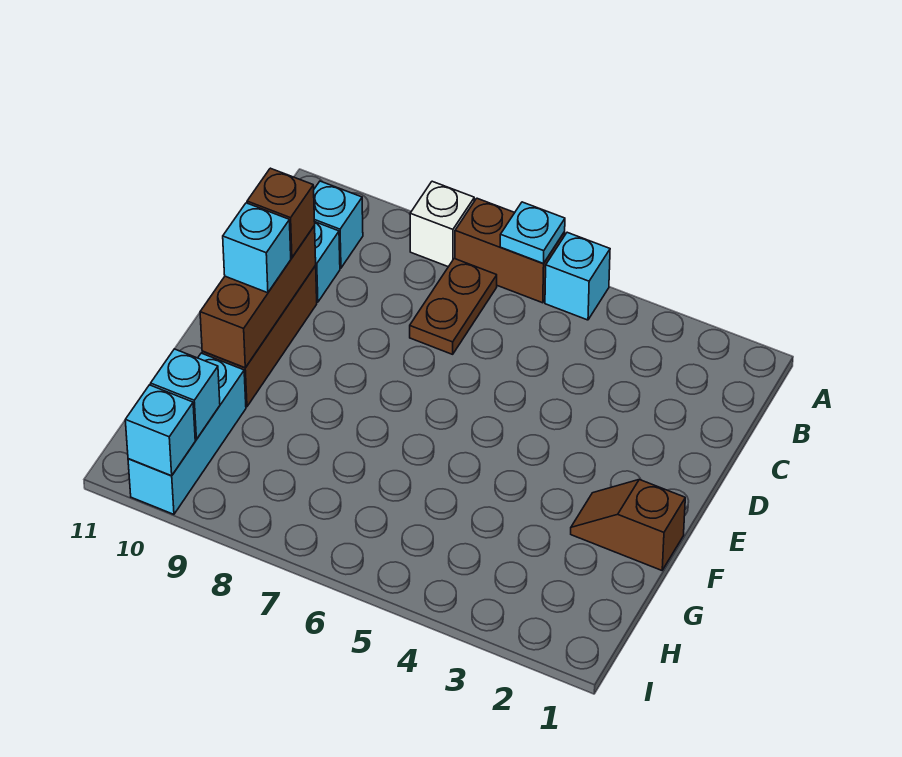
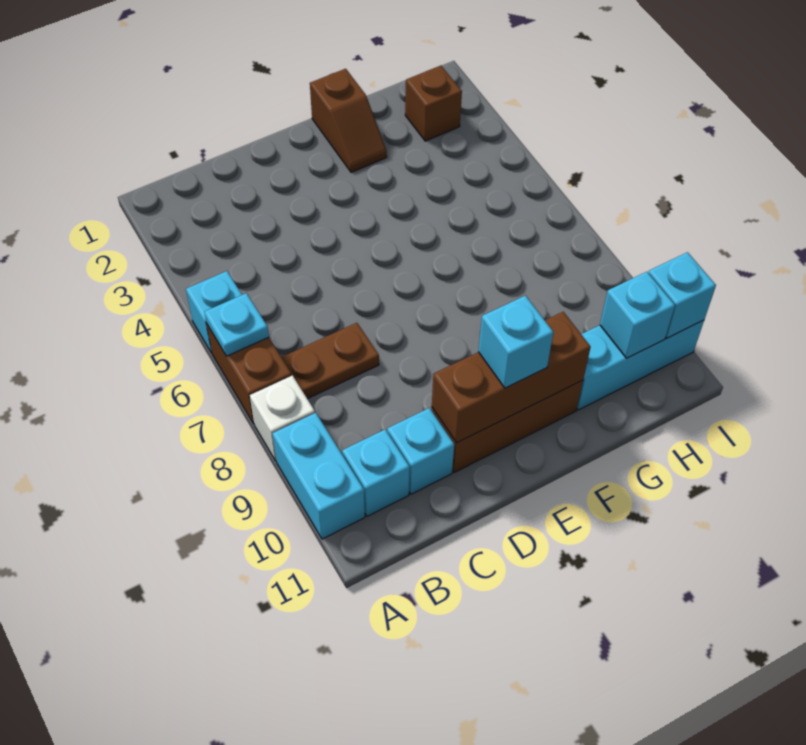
none -> cyan brick A9:A10 level 1
brown brick D10 level 3 -> brown brick H2 level 1

